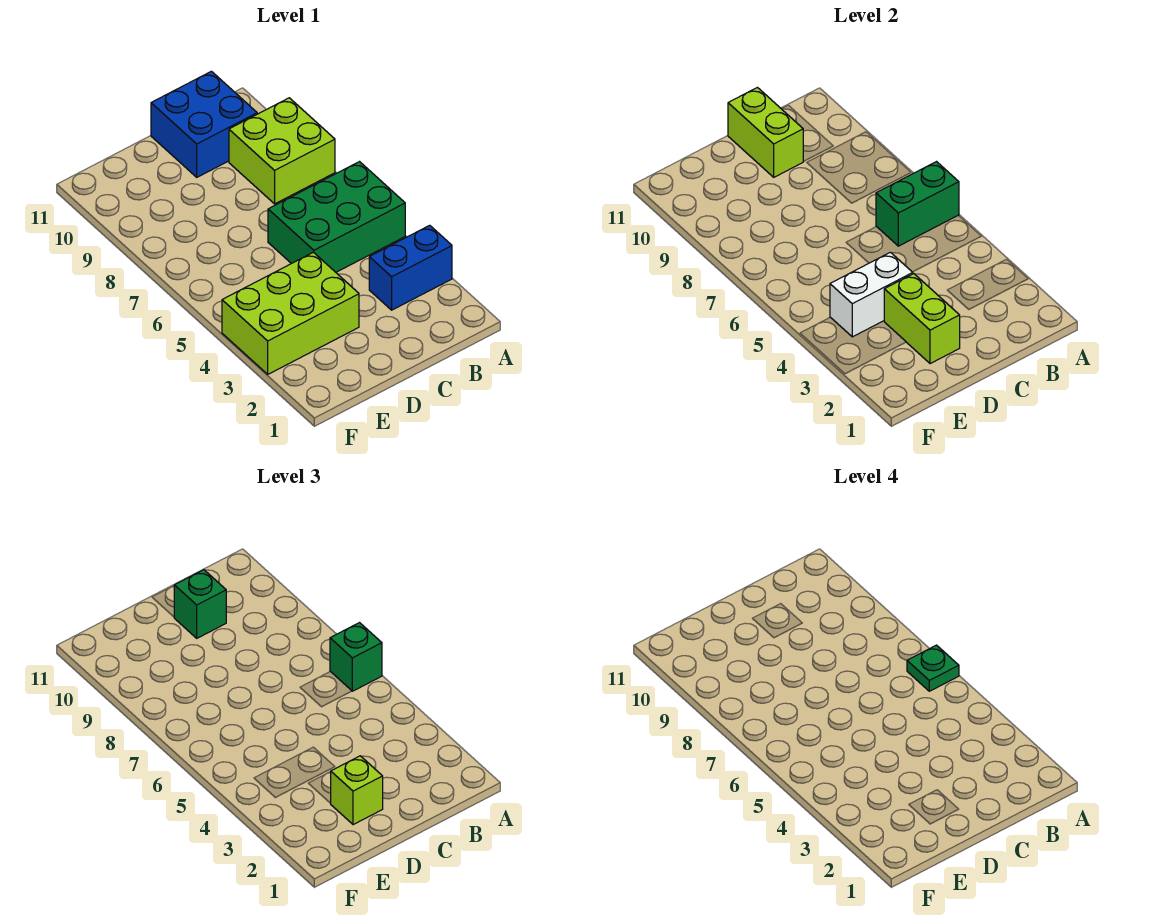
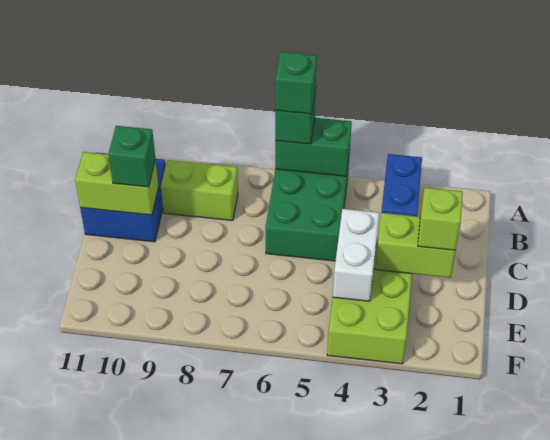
green brick A6:B6 level 2 -> green brick A5:A6 level 2
green plate A6 level 4 -> green brick A6 level 4
lime brick A8:B9 level 1 -> lime brick B8:B9 level 1

